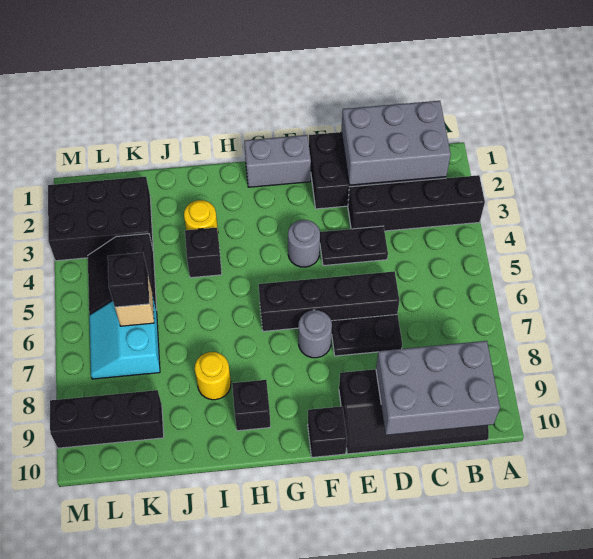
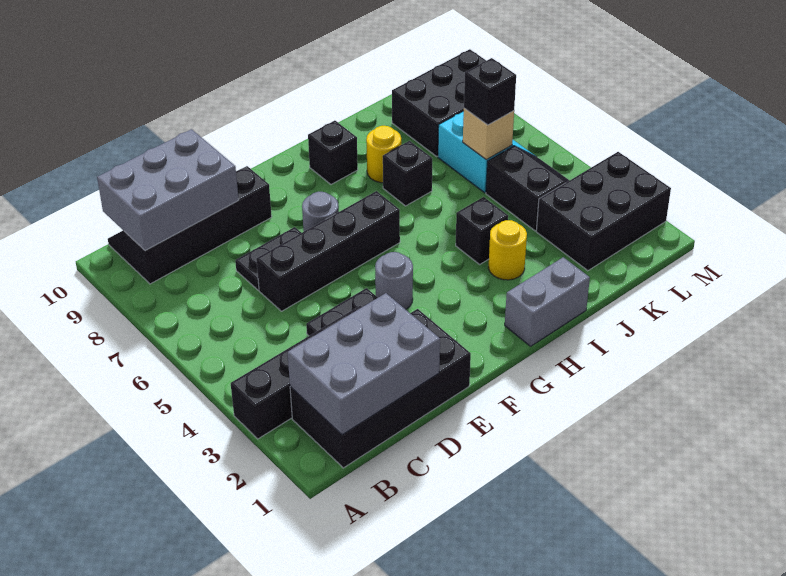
grey brick F1:G1 level 1 -> grey brick H1:I1 level 1
black brick F10 level 1 -> black brick I7 level 1
black brick K9:M9 level 1 -> black brick K8:M9 level 1

